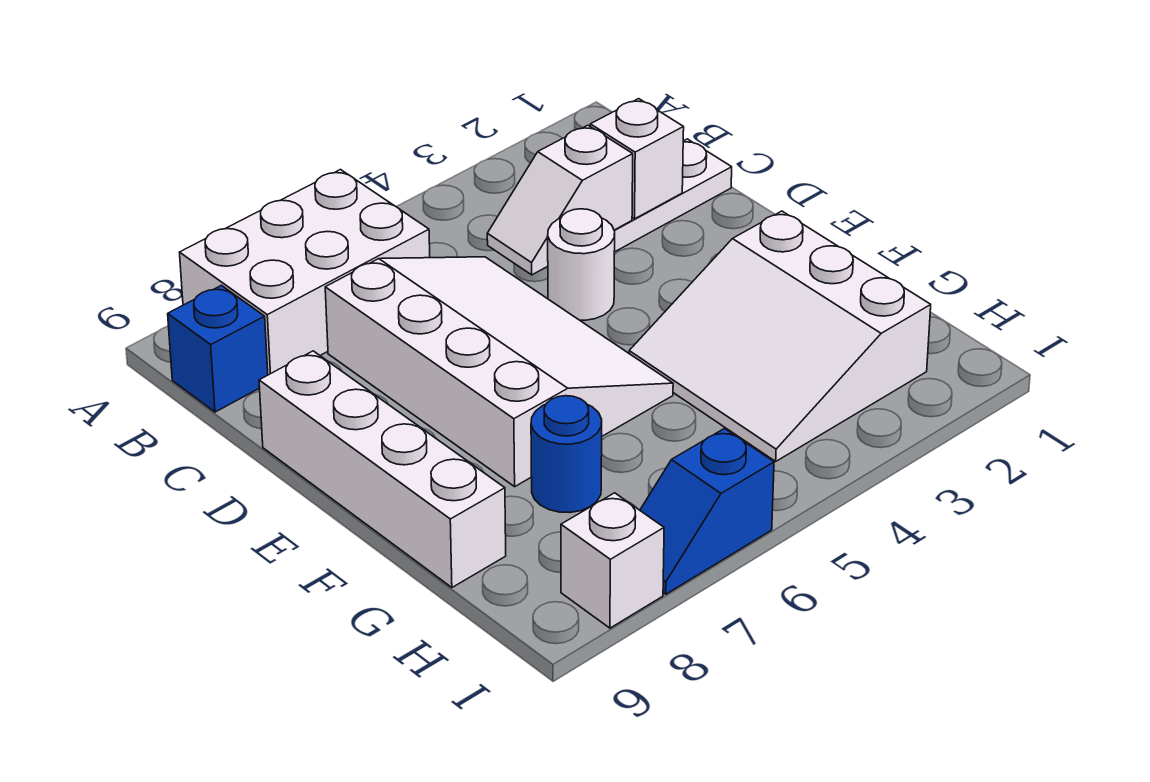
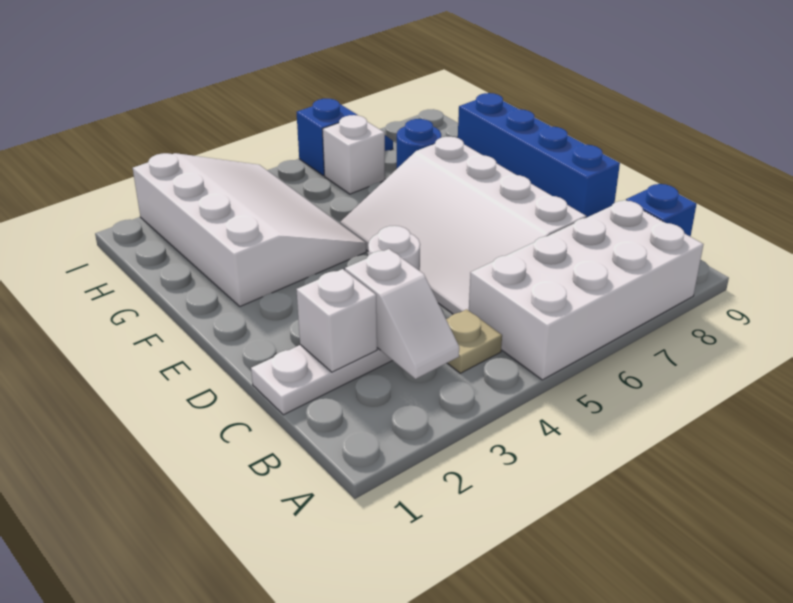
white brick A6:B8 level 1 -> white brick A5:B8 level 1
none -> tan plate B4 level 1
white slope C3:C4 level 2 top 3 -> white slope B3:C3 level 2 top C
white brick D9:G9 level 1 -> blue brick D9:G9 level 1
white slope F2:H4 level 1 top 2 -> white slope F2:I4 level 1 top 2
white brick I8 level 1 -> white brick H6 level 1

